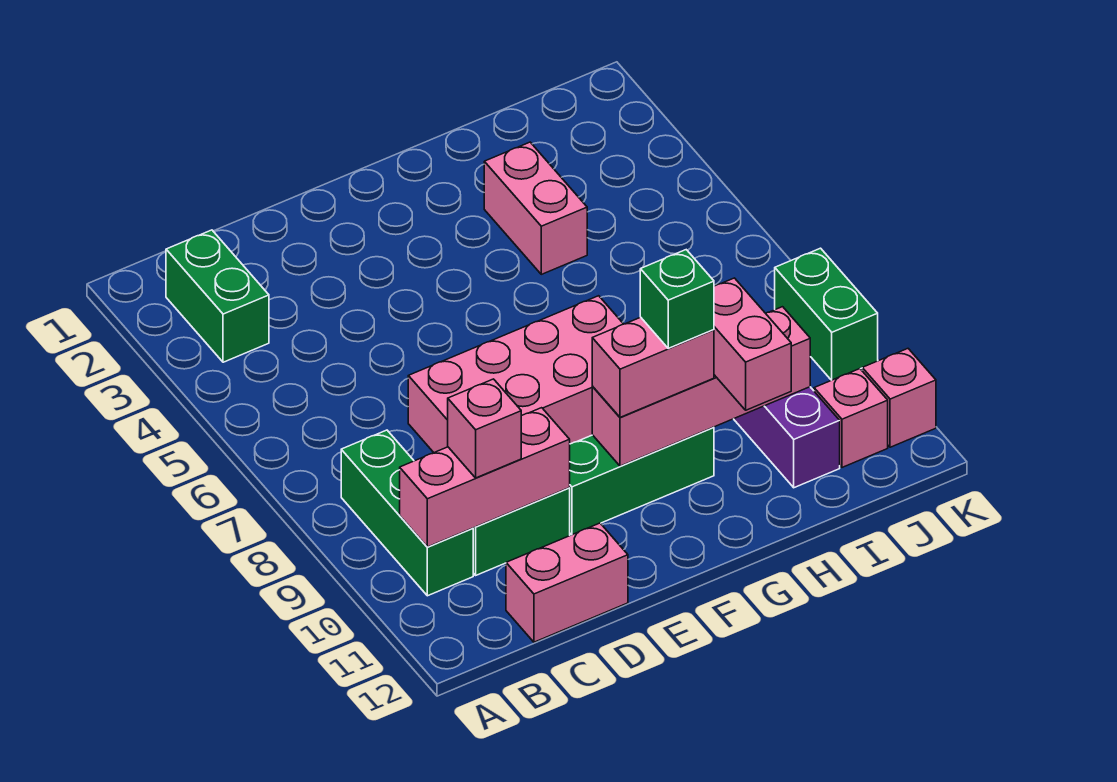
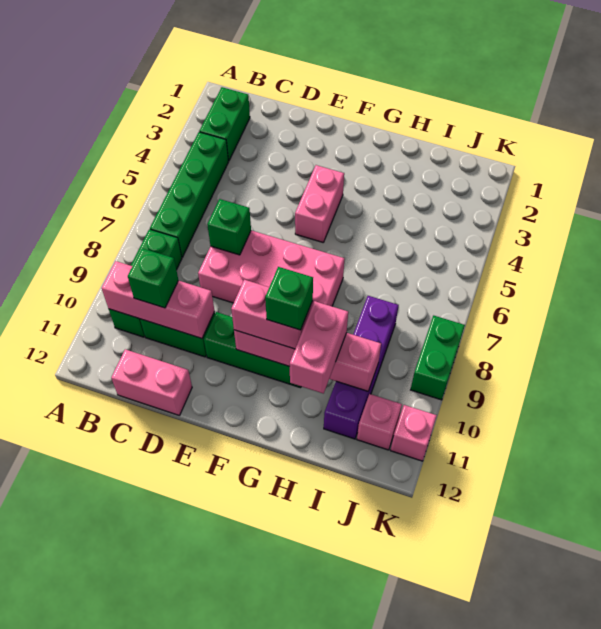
none -> green brick B4:B7 level 1
pink brick C10 level 3 -> green brick C10 level 3
none -> green brick D7 level 2
pink brick H3:H4 level 1 -> pink brick F4:F5 level 1

